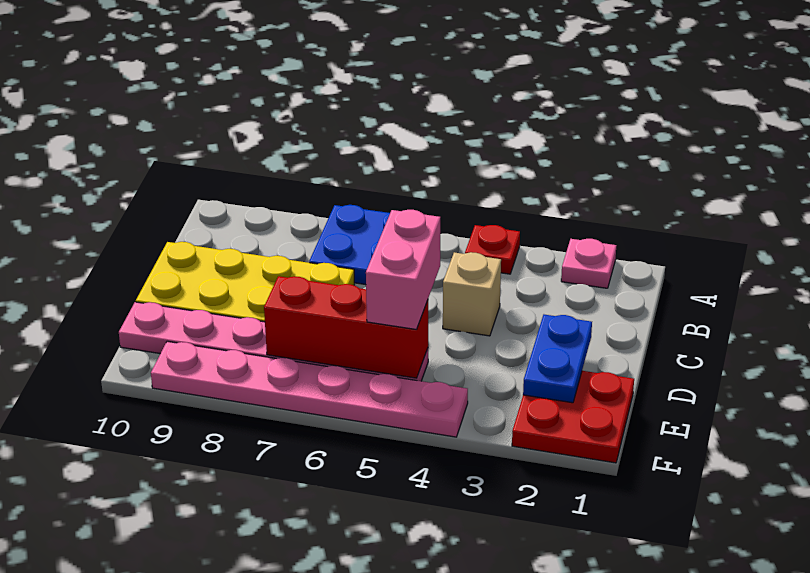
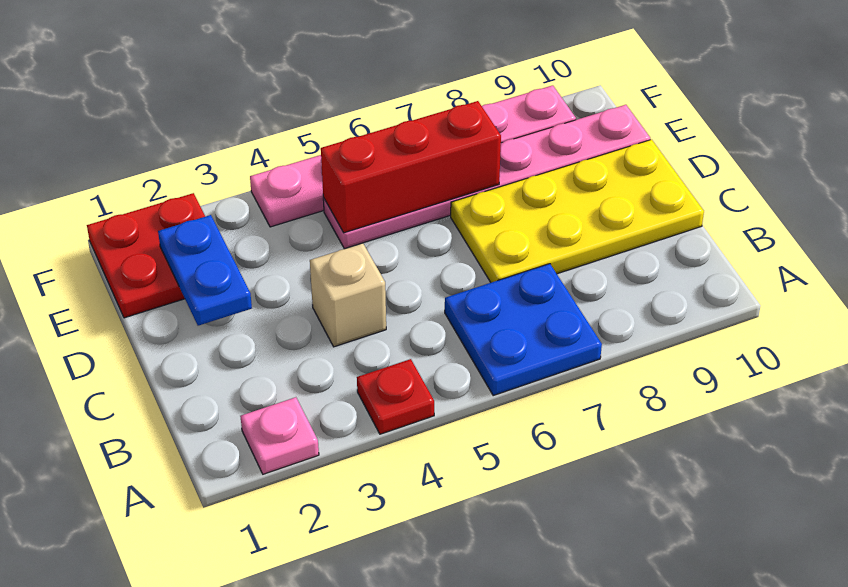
pink brick D5:E5 level 3 -> none

